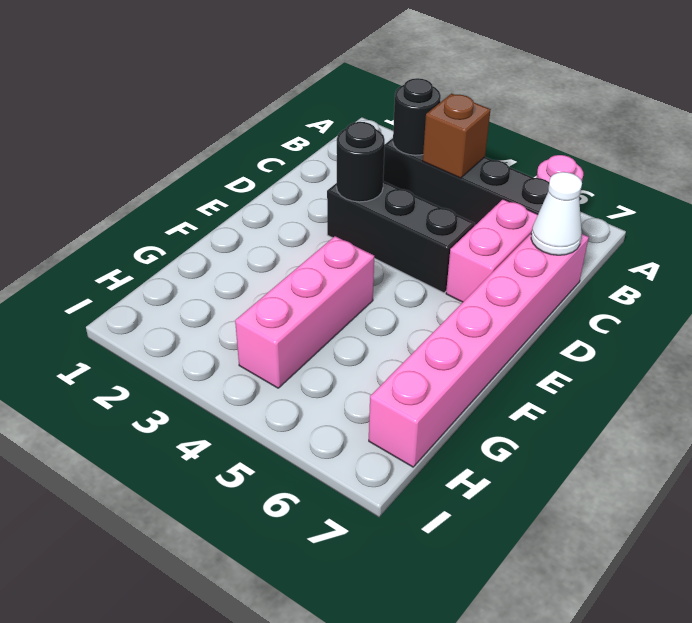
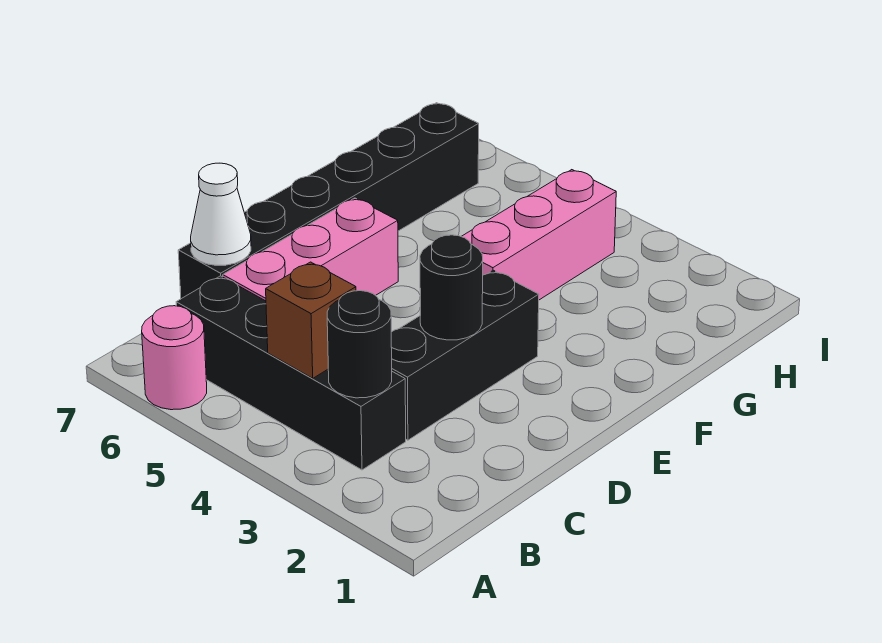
pink brick C6:D6 level 1 -> pink brick C6:E6 level 1
pink brick C7:H7 level 1 -> black brick C7:H7 level 1
black brick D3:D5 level 1 -> black brick C3:E3 level 1

